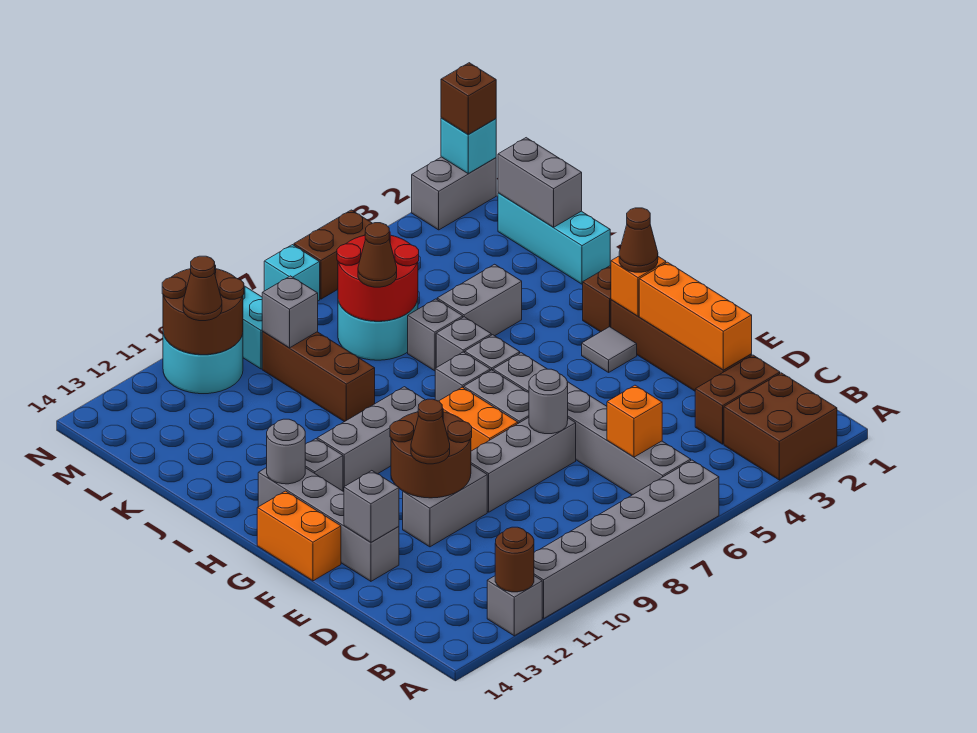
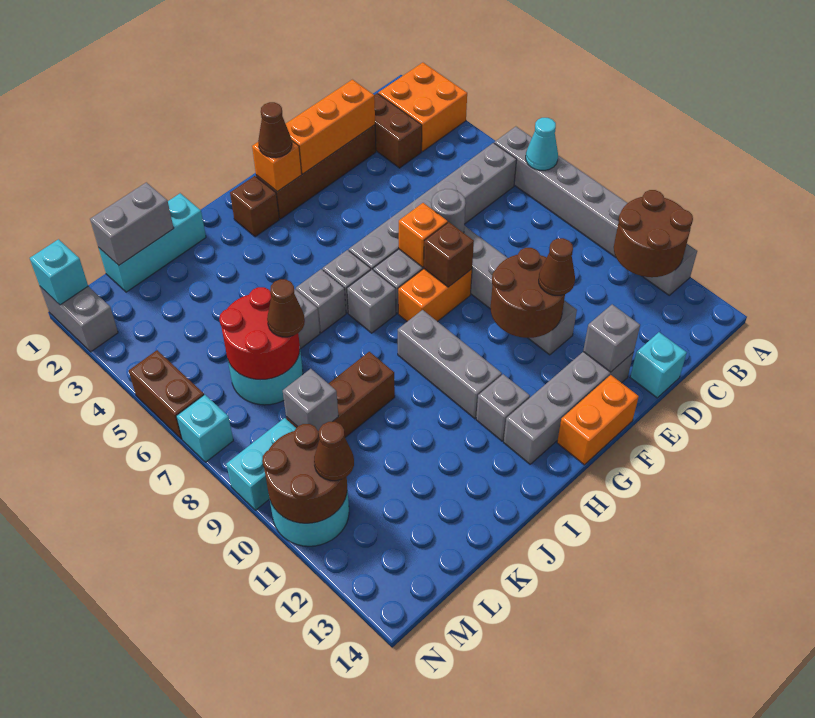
brown brick A2:B3 level 1 -> orange brick A2:B3 level 1
none -> cyan cone A7 level 2
brown round brick A12 level 2 -> brown round brick A11:B12 level 2
orange brick C6 level 2 -> orange brick F7 level 2
none -> cyan brick D14 level 1
grey tile G3 level 1 -> none
grey round brick H13 level 2 -> none
grey brick J4:J5 level 1 -> none
brown brick N1 level 3 -> brown brick F8 level 2

